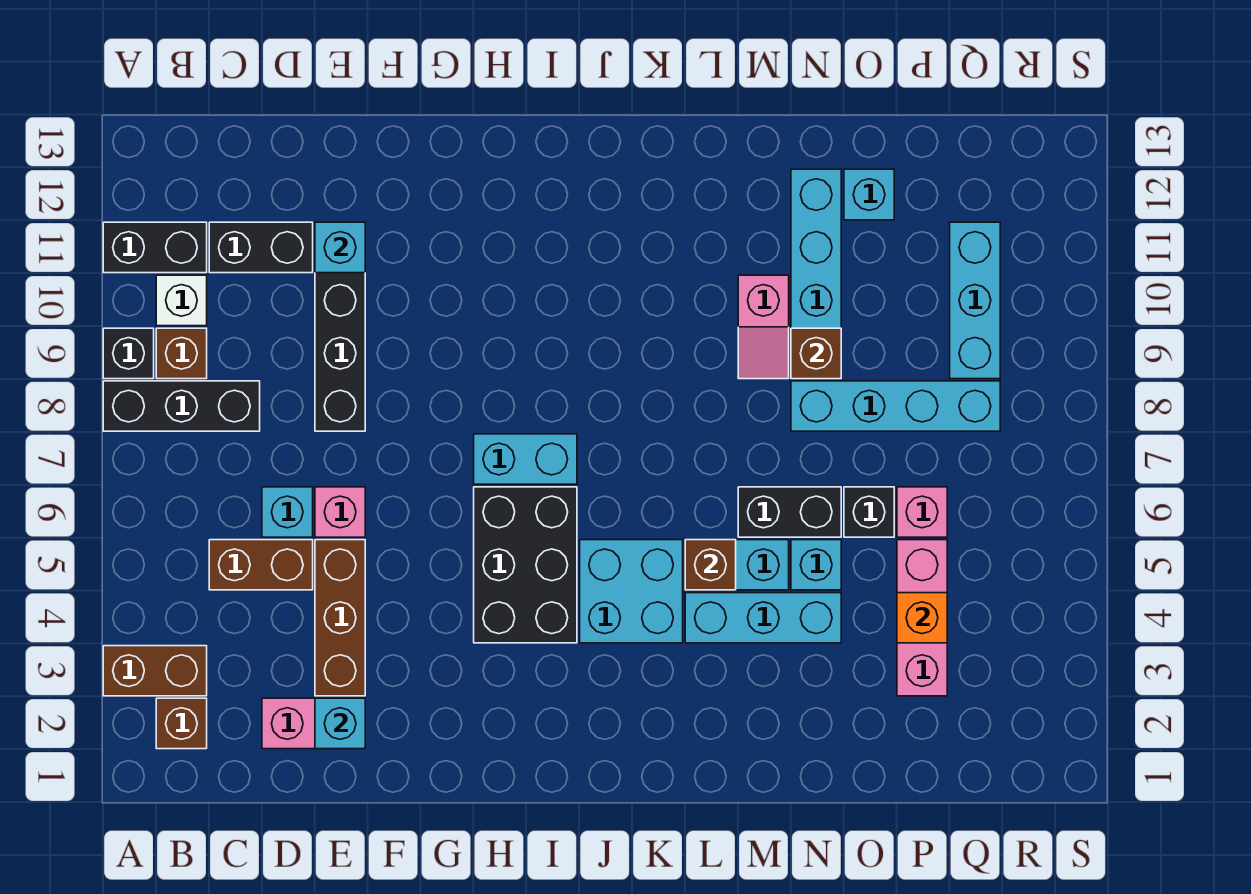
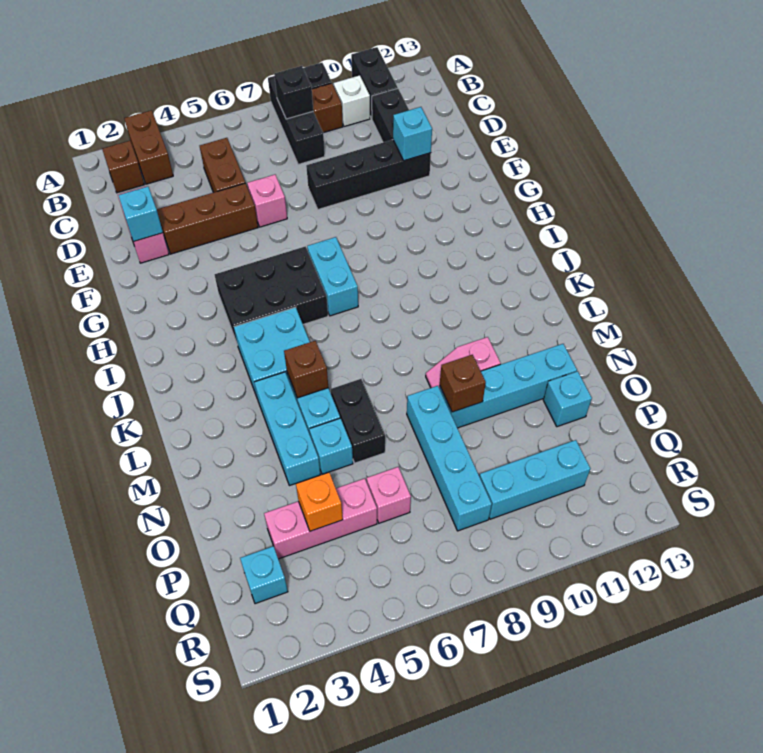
cyan brick D6 level 1 -> cyan brick Q2 level 1
black brick O6 level 1 -> black brick B8 level 2

